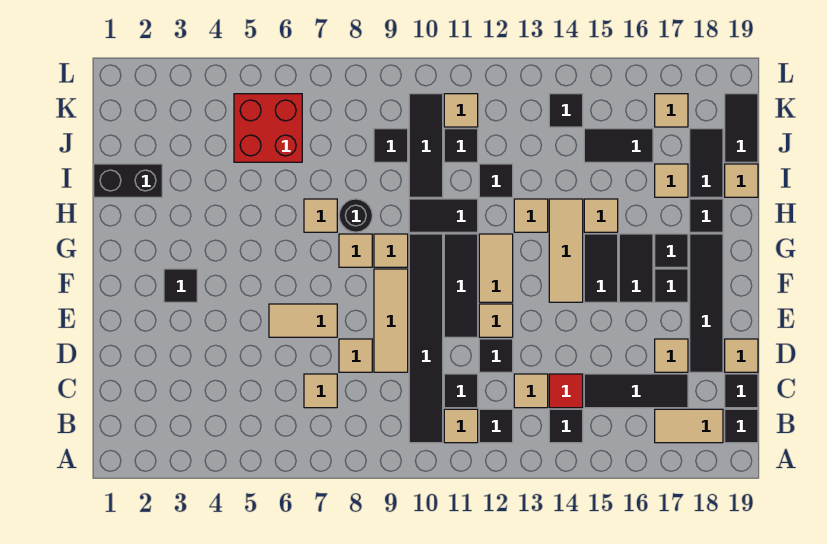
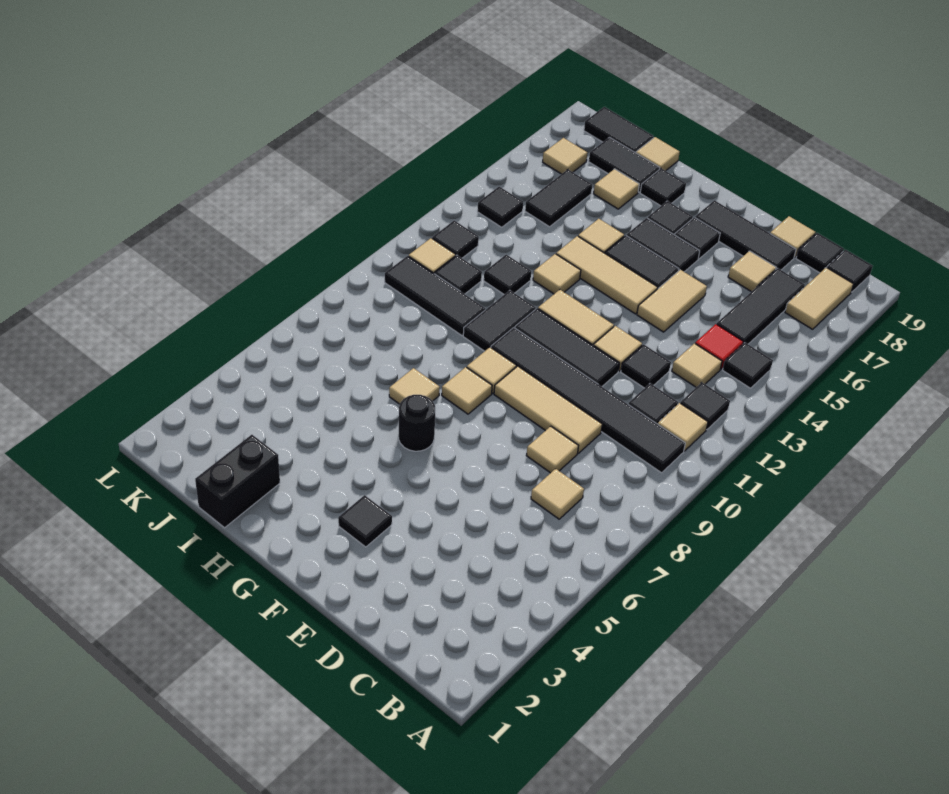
black tile D18:G18 level 1 -> black tile D18:F18 level 1
tan tile E6:E7 level 1 -> tan tile E14:E15 level 1
black round brick H8 level 1 -> black round brick G6 level 1
red brick J5:K6 level 1 -> none
black tile J9 level 1 -> black tile K12 level 1

